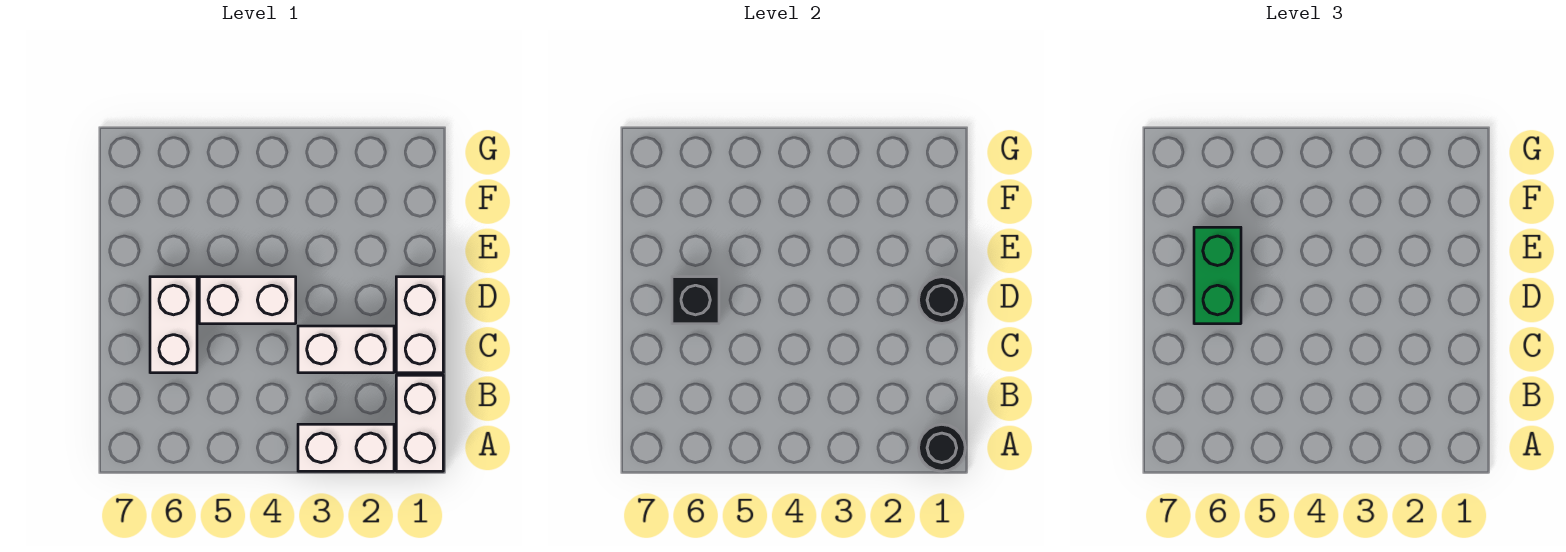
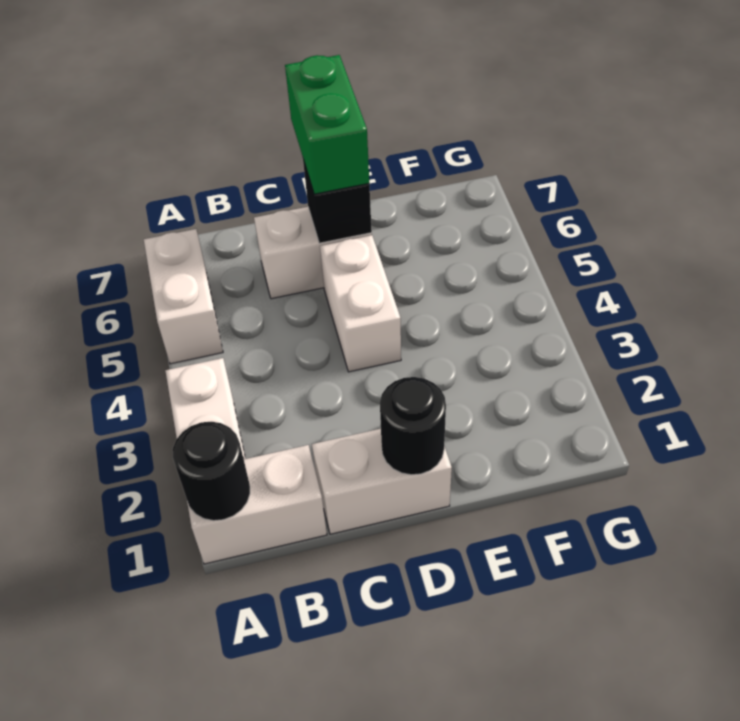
white brick C2:C3 level 1 -> white brick A5:A6 level 1
green brick D6:E6 level 3 -> green brick D6:D7 level 3

